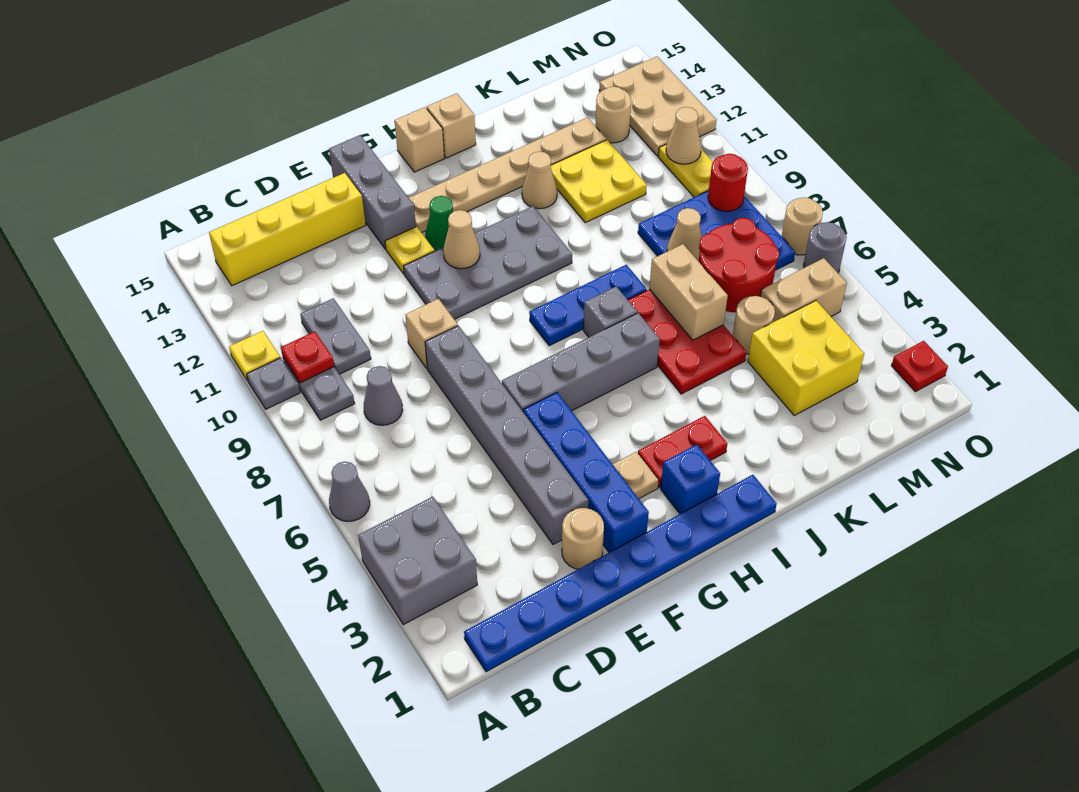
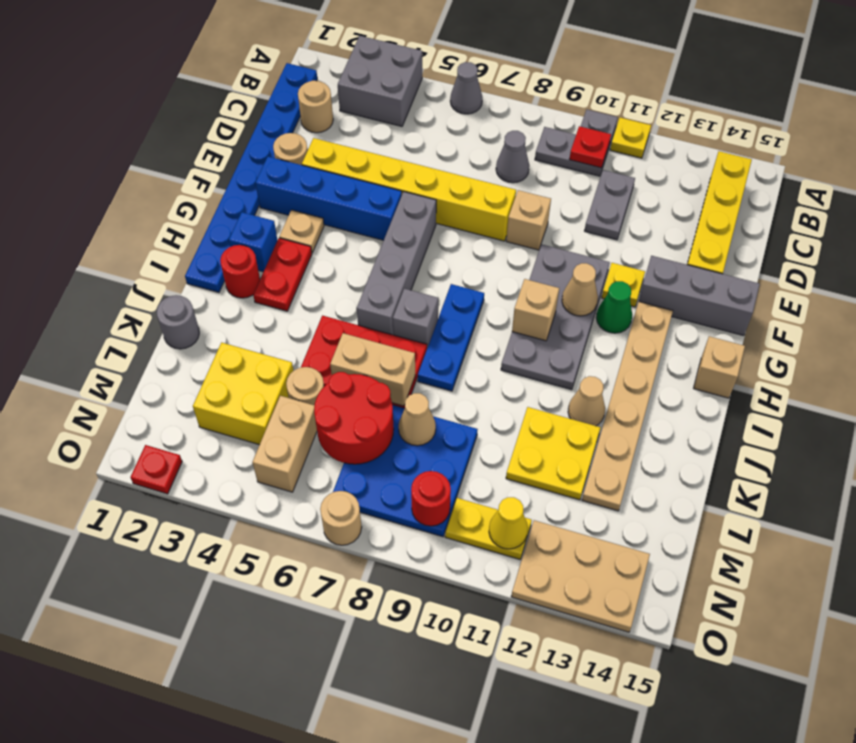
grey plate C10:C11 level 1 -> grey plate C11:D11 level 1
grey brick E3:E8 level 1 -> yellow brick E3:E8 level 1
none -> red round brick I2 level 1
tan brick I15 level 1 -> tan brick H10 level 2
tan round brick M13 level 1 -> tan round brick C2 level 1
tan cone N11 level 2 -> yellow cone N11 level 2
grey round brick O6 level 1 -> grey round brick K1 level 1

